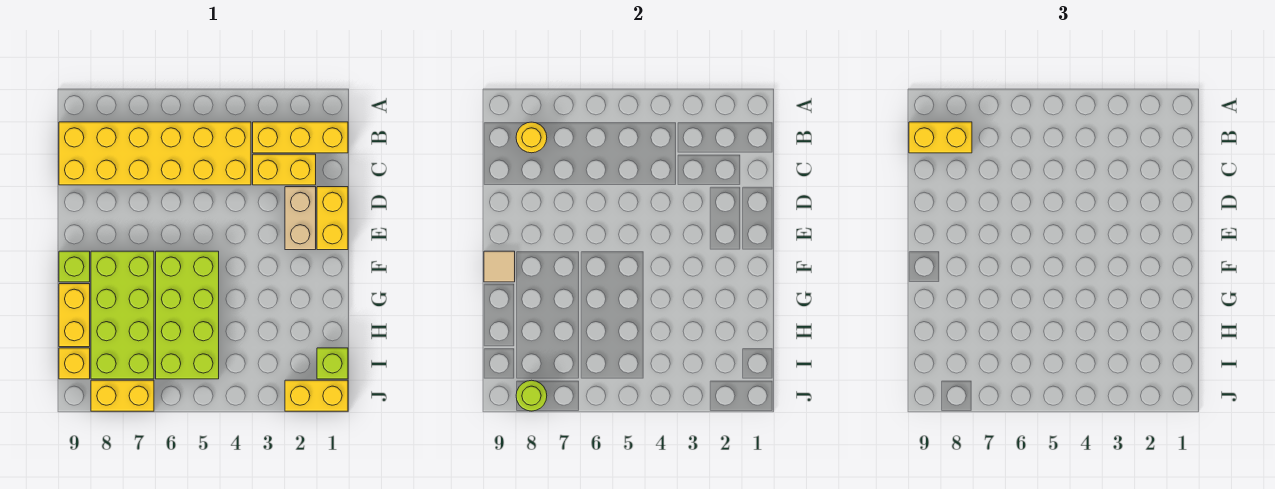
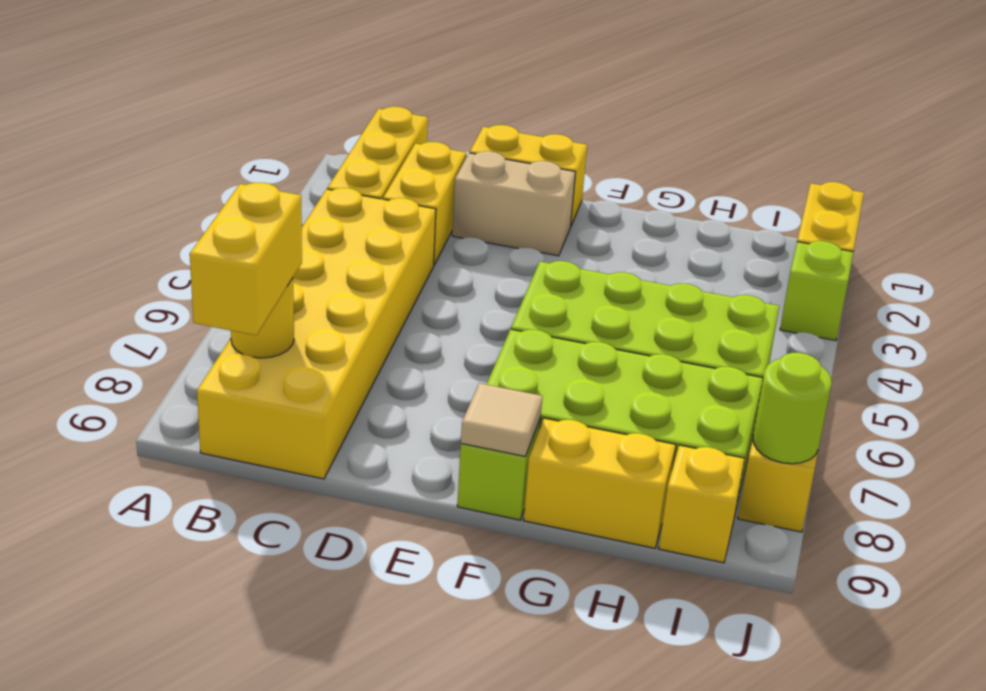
lime brick I1 level 1 -> lime brick J3 level 1

